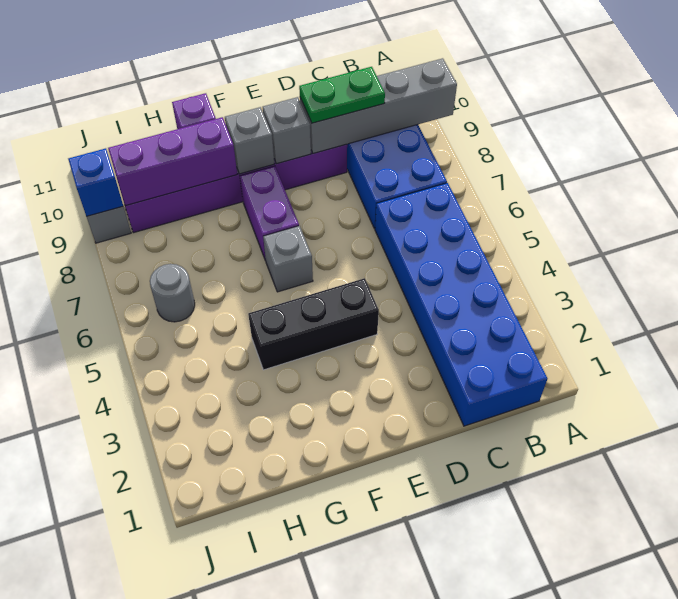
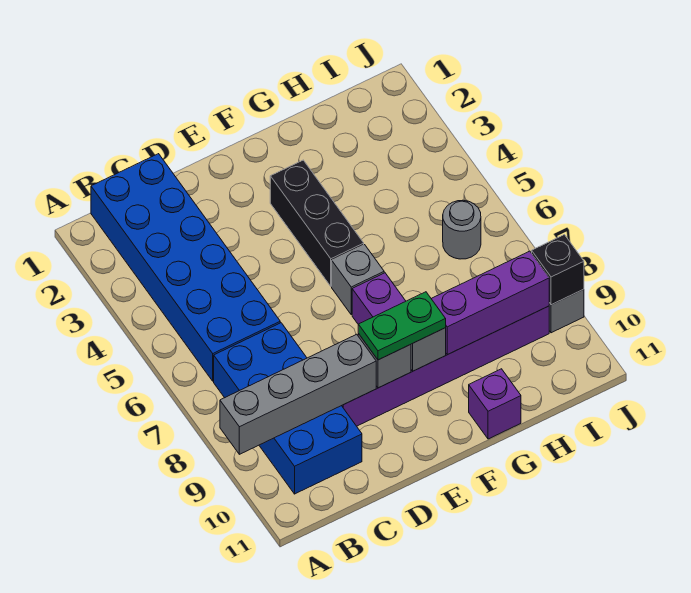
green plate C9:D9 level 3 -> green plate E9:F9 level 3
black brick E4:G4 level 1 -> black brick F3:F5 level 1
blue brick J9 level 2 -> black brick J9 level 2

